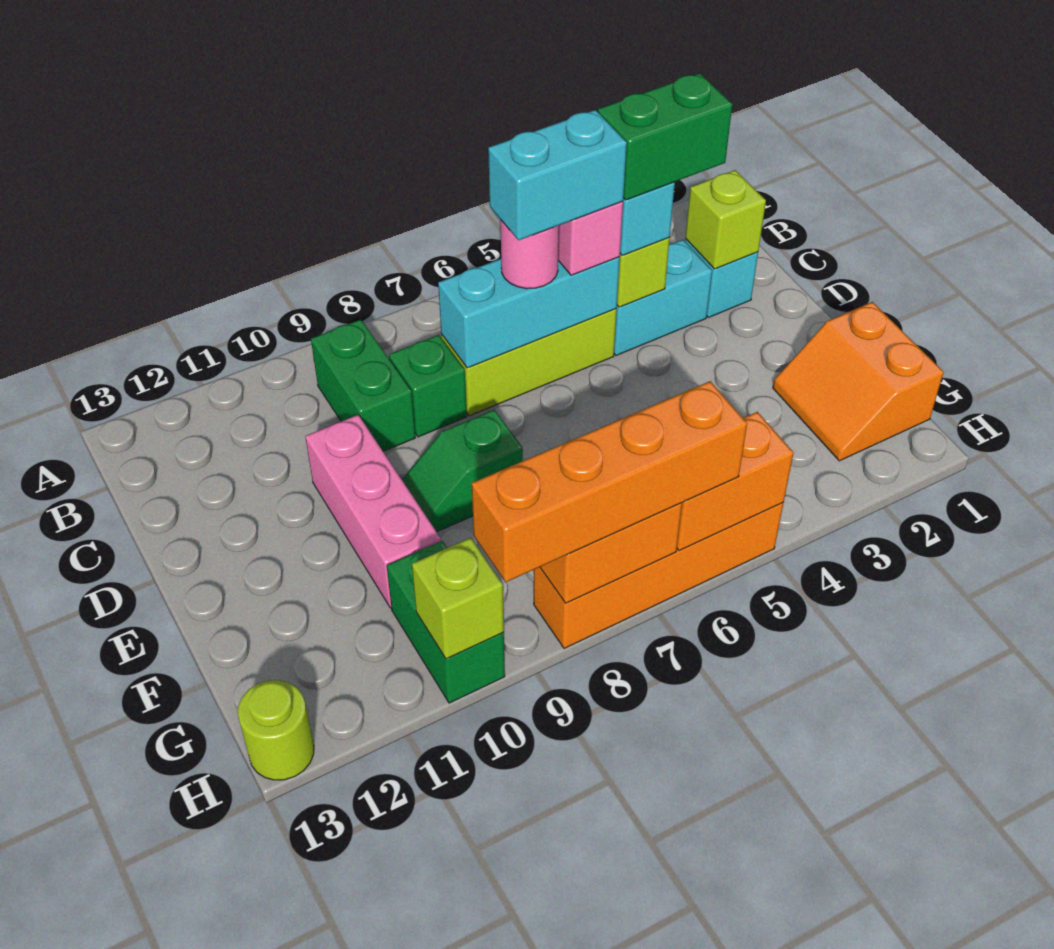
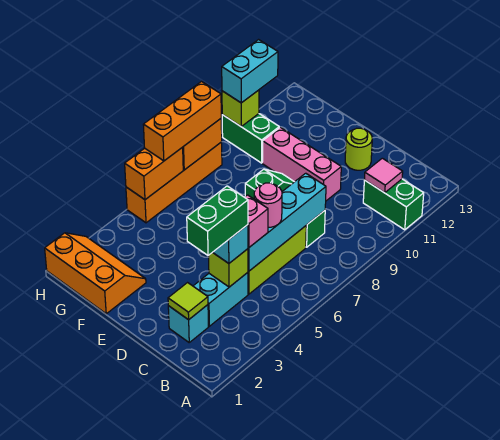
green brick B9:C9 level 1 -> green brick A11:B11 level 1
none -> pink tile B11 level 2
lime brick C2 level 2 -> lime tile C2 level 2
cyan brick C5:C7 level 2 -> cyan brick C5:C8 level 2
cyan brick C5:C6 level 4 -> cyan brick H10:H11 level 3
orange slope F1:G2 level 1 top 1 -> orange slope F1:H2 level 1 top 1
orange brick H6:H9 level 3 -> orange brick H6:H8 level 3
lime round brick H13 level 1 -> lime round brick D12 level 1

